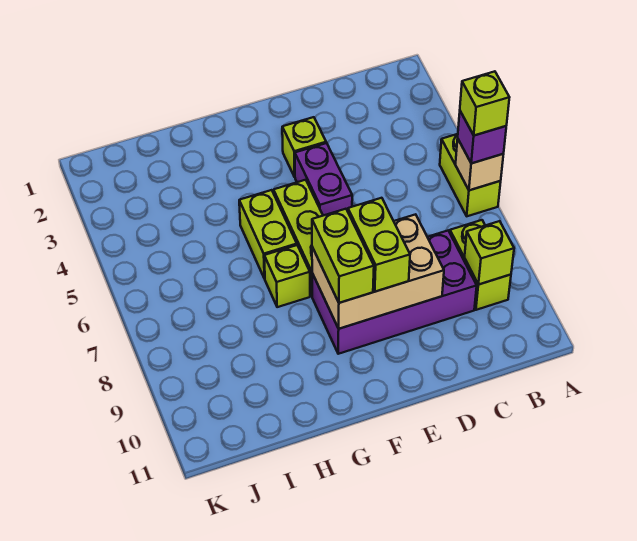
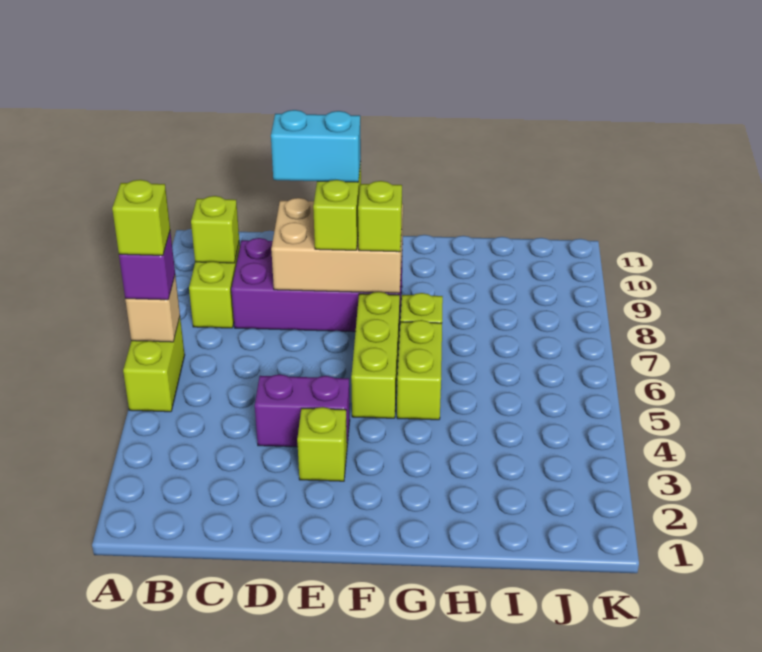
none -> cyan brick D9:E9 level 4
purple brick E4:E5 level 1 -> purple brick D4:E4 level 1
lime brick F8:F9 level 3 -> lime brick F8 level 3

